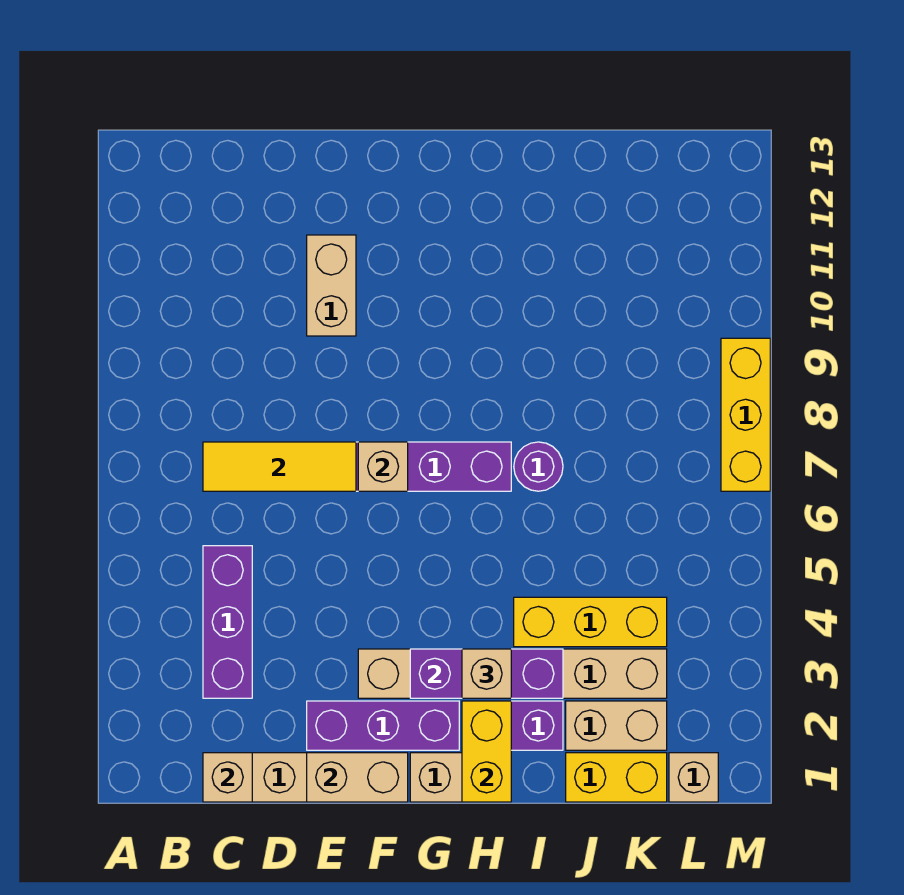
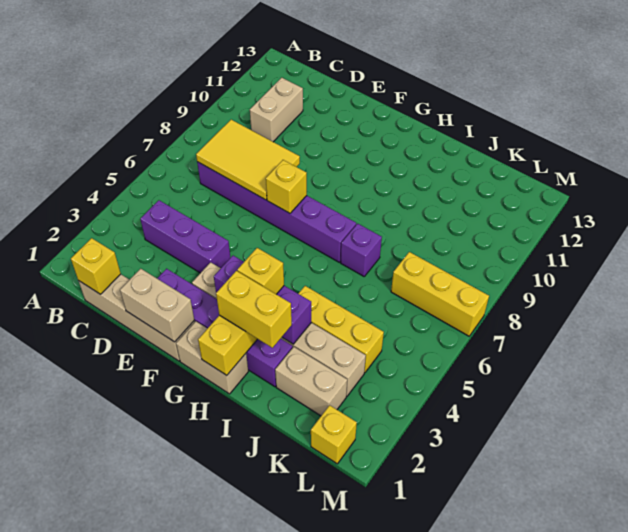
tan brick C1 level 2 -> yellow brick C1 level 2
purple brick C3:C5 level 1 -> purple brick C4:E4 level 1
yellow tile C7:E7 level 2 -> yellow tile C7:E8 level 2
tan brick E10:E11 level 1 -> tan brick C10:C11 level 1
tan brick F7 level 2 -> yellow brick F7 level 2
tan brick H3 level 3 -> yellow brick H3 level 3
purple round brick I7 level 1 -> purple brick I7 level 1
yellow brick J1:K1 level 1 -> yellow brick H2:I2 level 3
tan brick L1 level 1 -> yellow brick L1 level 1
yellow brick M7:M9 level 1 -> yellow brick K7:M7 level 1

